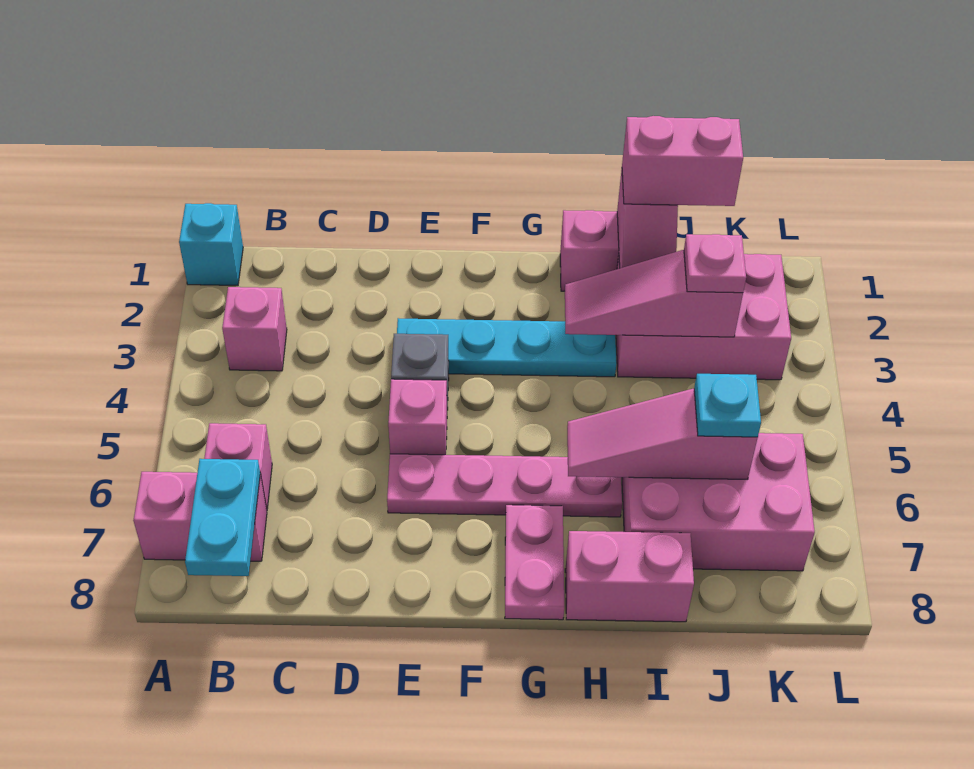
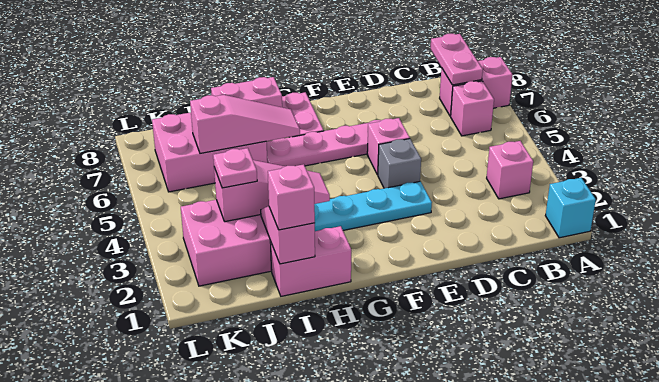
cyan plate B7:B8 level 2 -> pink plate B7:B8 level 2
pink brick I1:J1 level 3 -> pink brick I1 level 3
cyan plate J6 level 3 -> none

